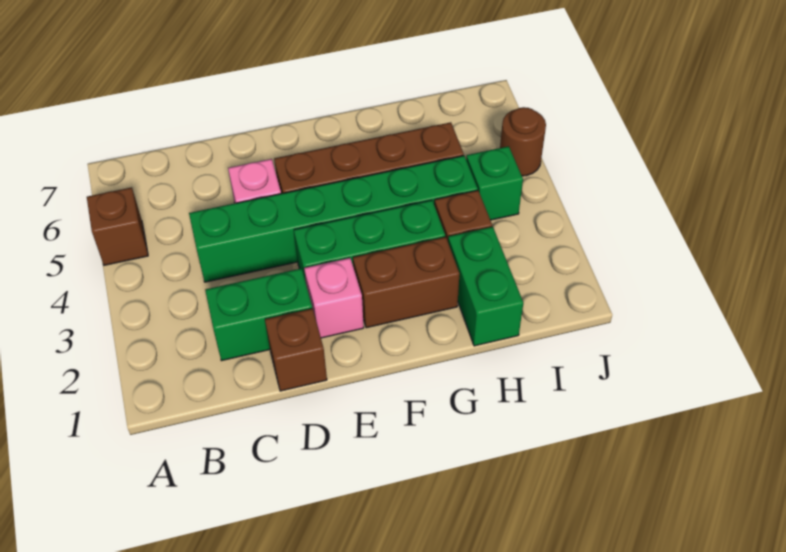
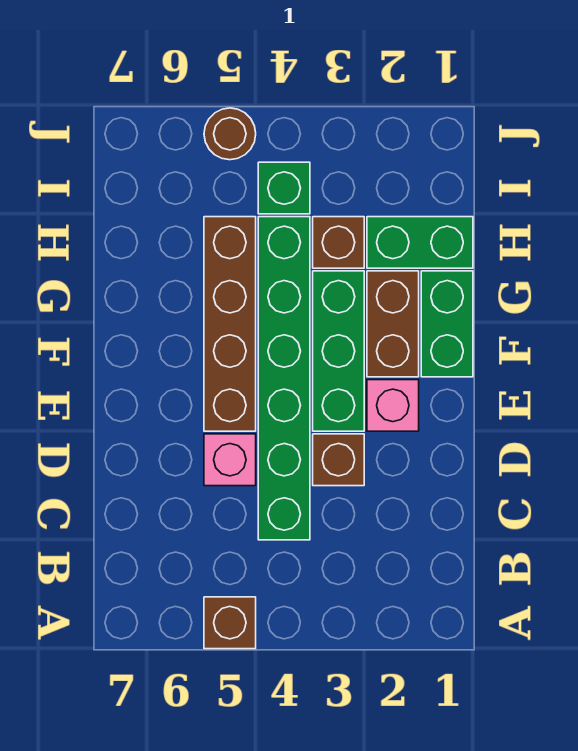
green brick C2:D2 level 1 -> green brick F1:G1 level 1
brown brick D1 level 1 -> brown brick D3 level 1

